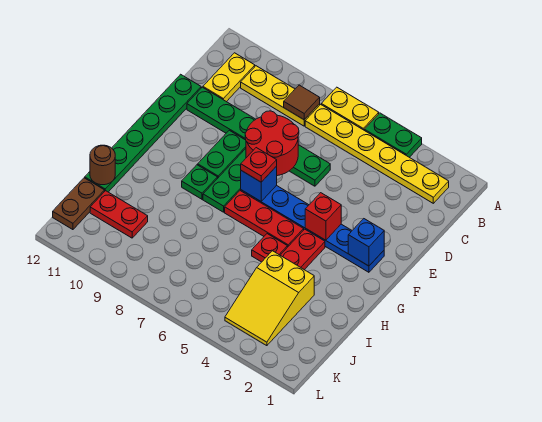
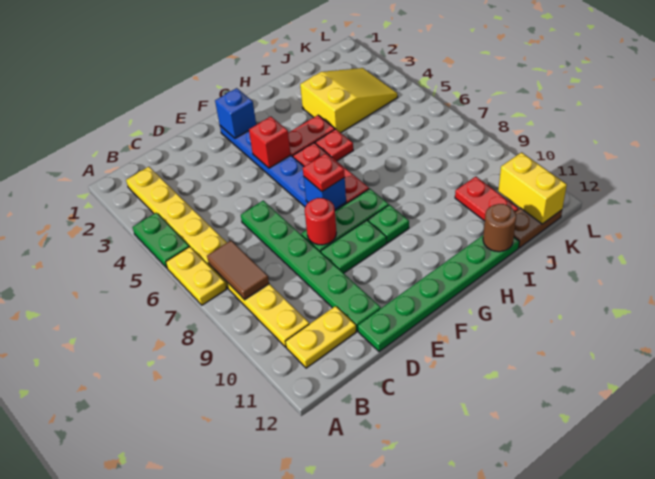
brown tile B8 level 2 -> brown tile B7:B8 level 2
red round brick D7:E8 level 2 -> red round brick E8 level 2
none -> yellow brick K11:K12 level 2

